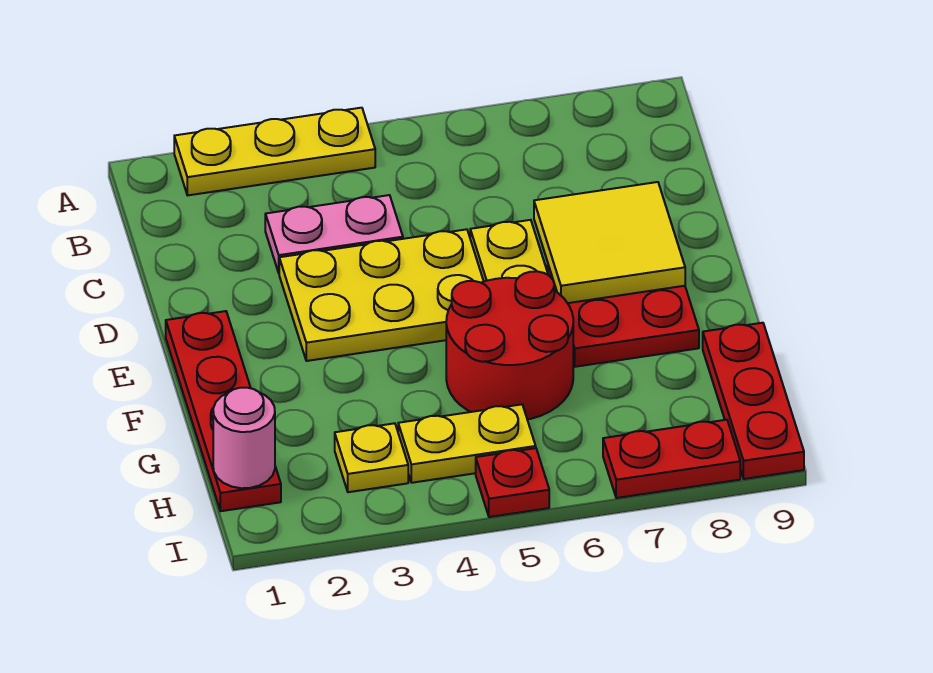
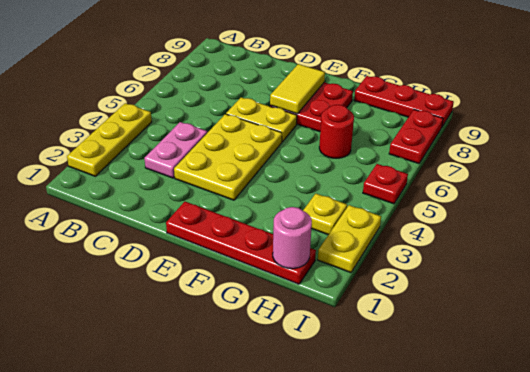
yellow tile D7:E8 level 2 -> yellow tile E7:E8 level 2
red round brick F5:G6 level 1 -> red round brick G6 level 1
yellow plate H4:H5 level 1 -> yellow plate I2:I3 level 1

